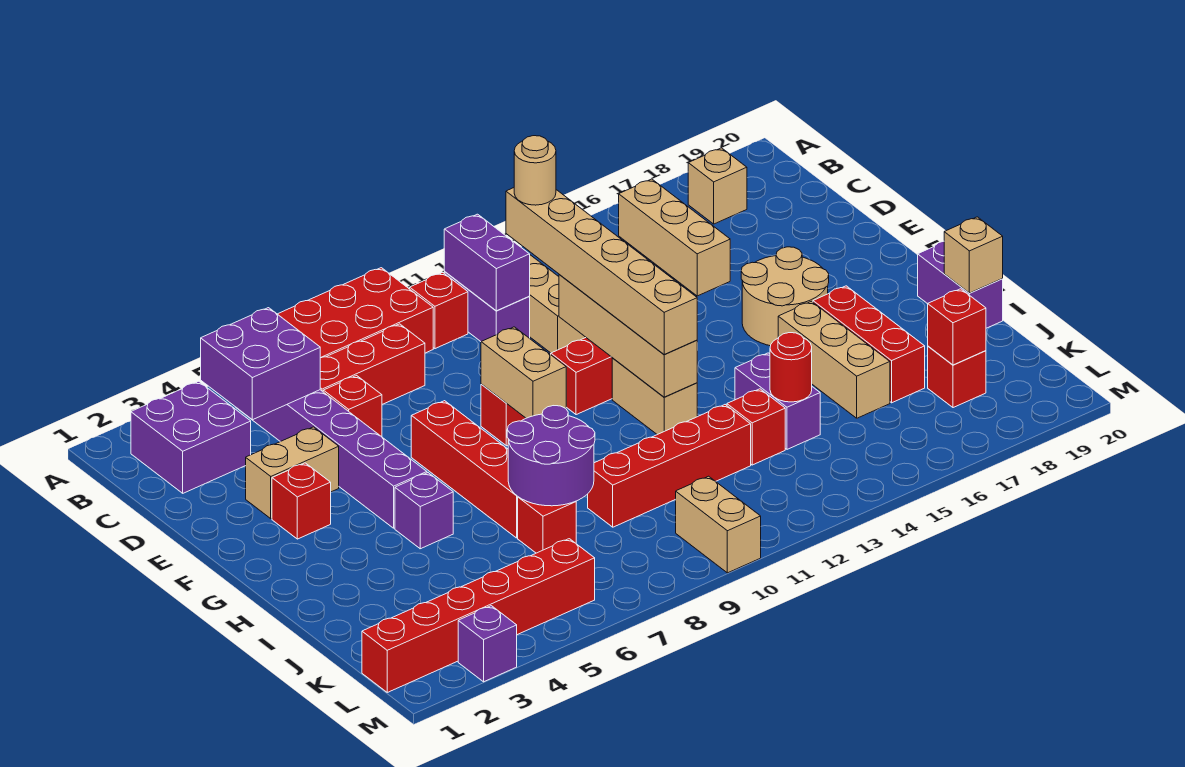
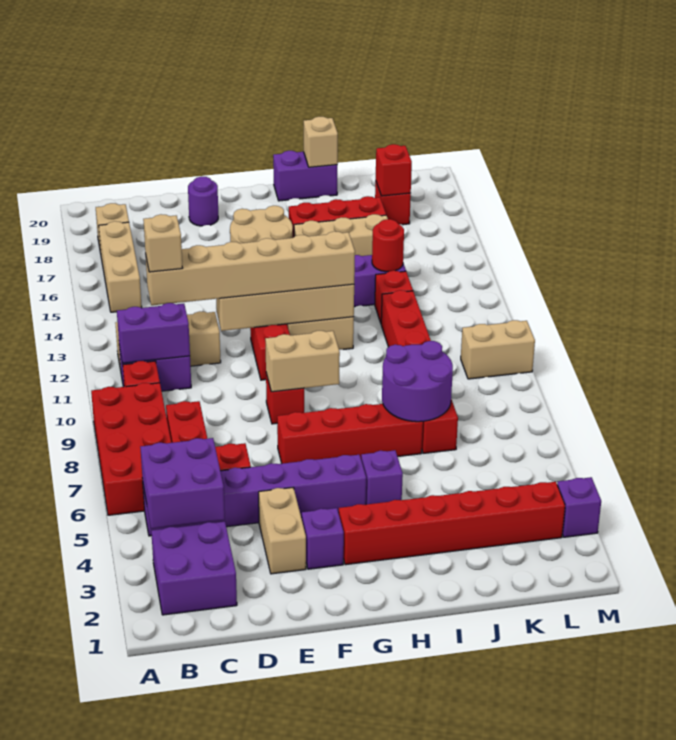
tan brick B16:D16 level 1 -> tan brick B15:B17 level 1
tan round brick C12 level 4 -> tan brick C12 level 4
none -> purple round brick E19 level 1
red brick F3 level 1 -> purple brick F3 level 1
red brick L1:L6 level 1 -> red brick G3:L3 level 1

